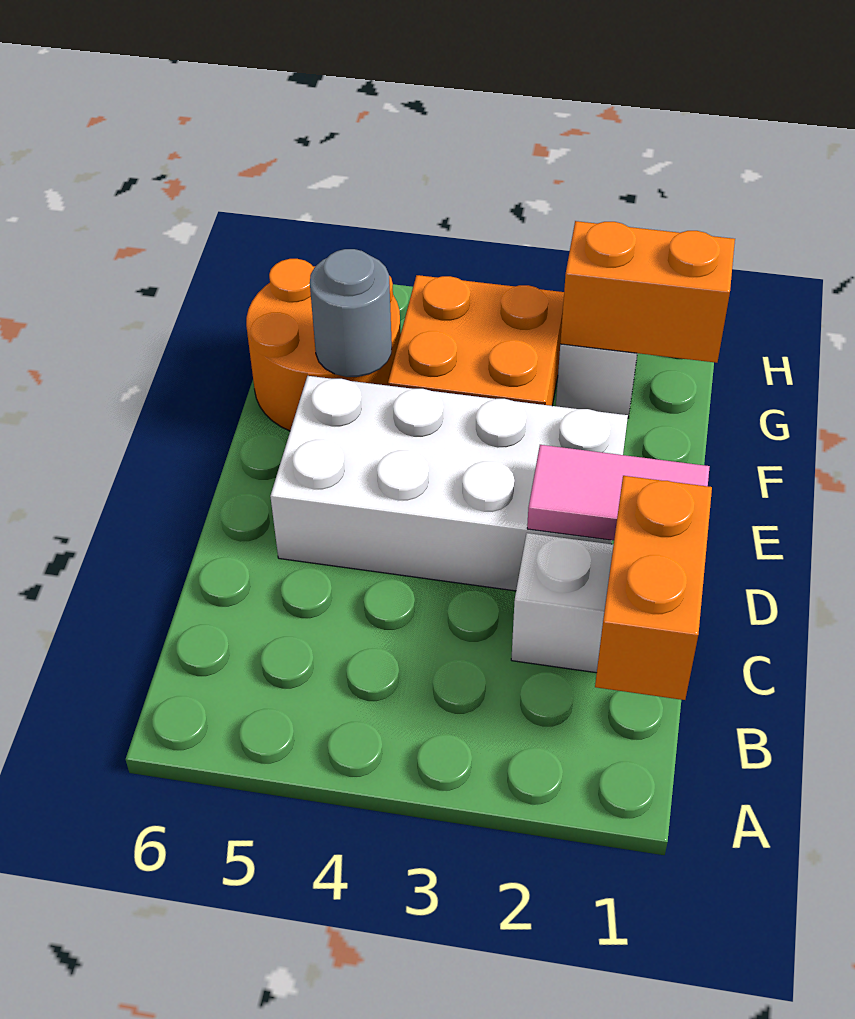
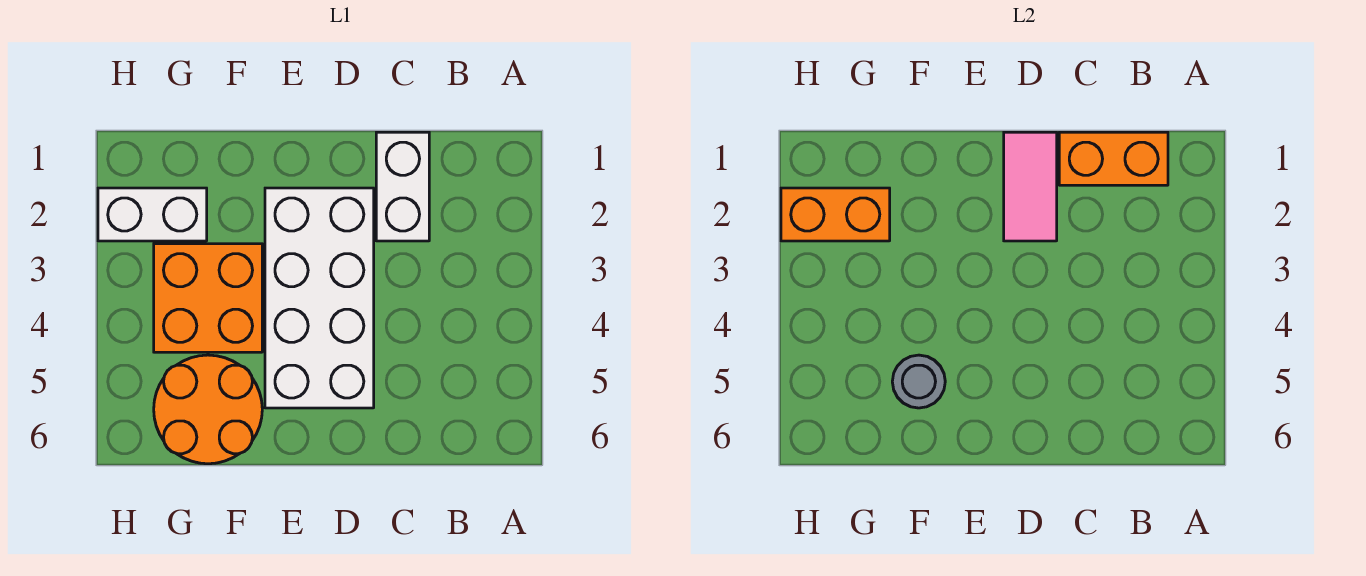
orange brick G1:G2 level 2 -> orange brick G2:H2 level 2

